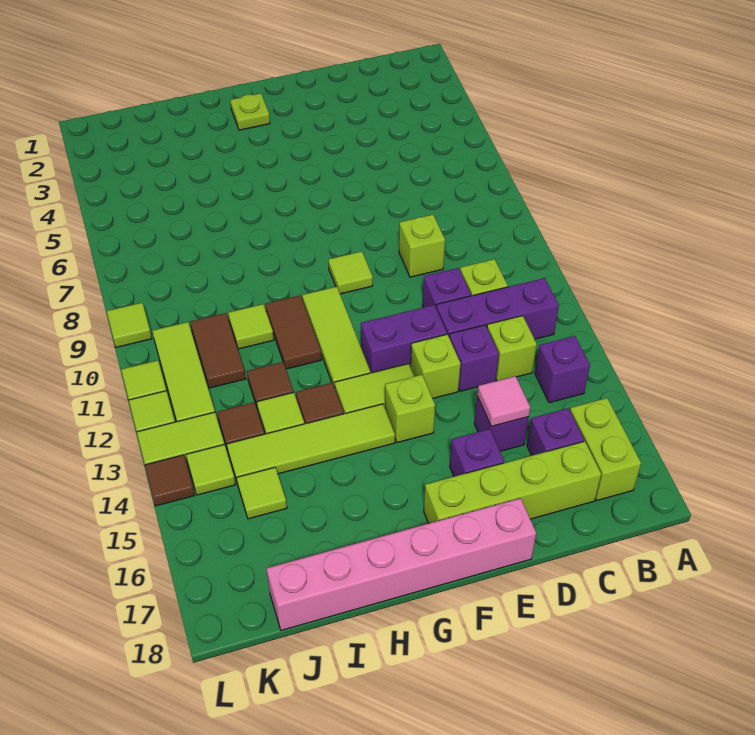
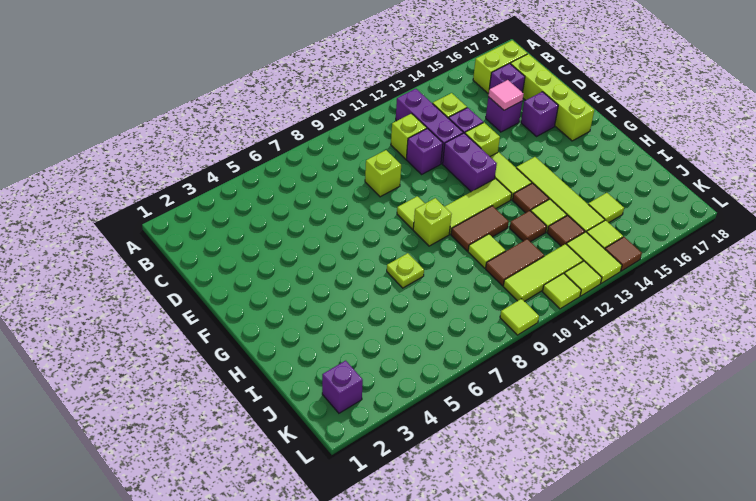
purple brick B14 level 1 -> purple brick K2 level 1
pink brick E18:J18 level 1 -> none
lime brick F14 level 1 -> lime brick G9 level 1
lime plate G2 level 1 -> lime plate H7 level 1

